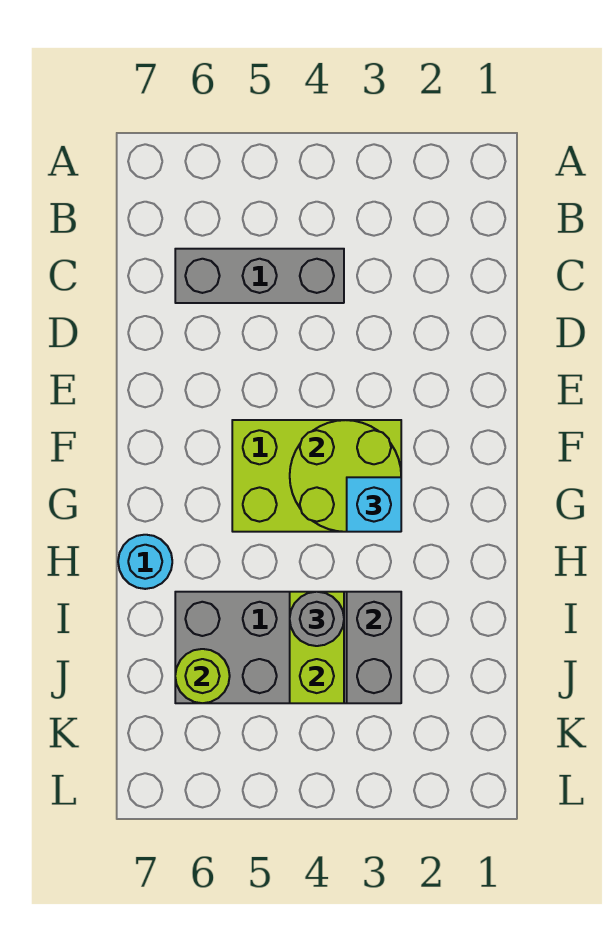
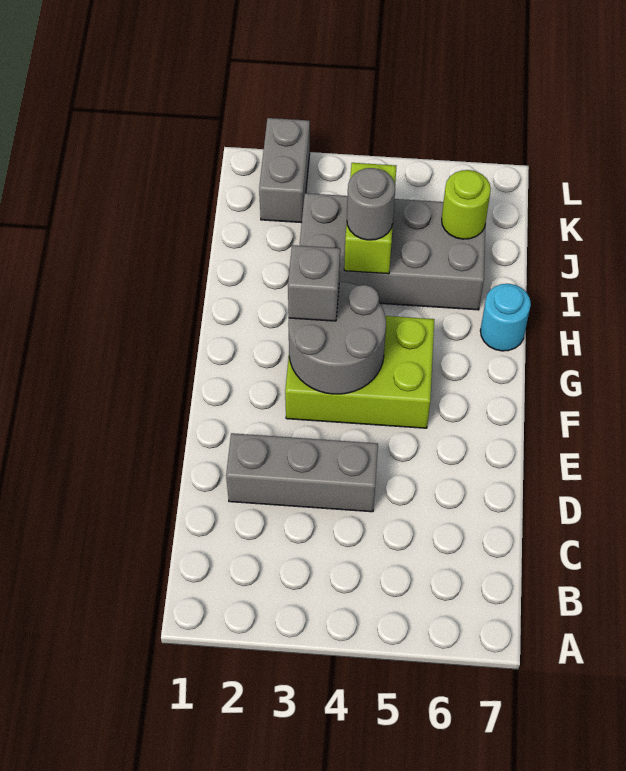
grey brick C4:C6 level 1 -> grey brick D2:D4 level 1
lime round brick F3:G4 level 2 -> grey round brick F3:G4 level 2
cyan brick G3 level 3 -> grey brick G3 level 3
grey brick I3:J3 level 2 -> grey brick K2:L2 level 1

